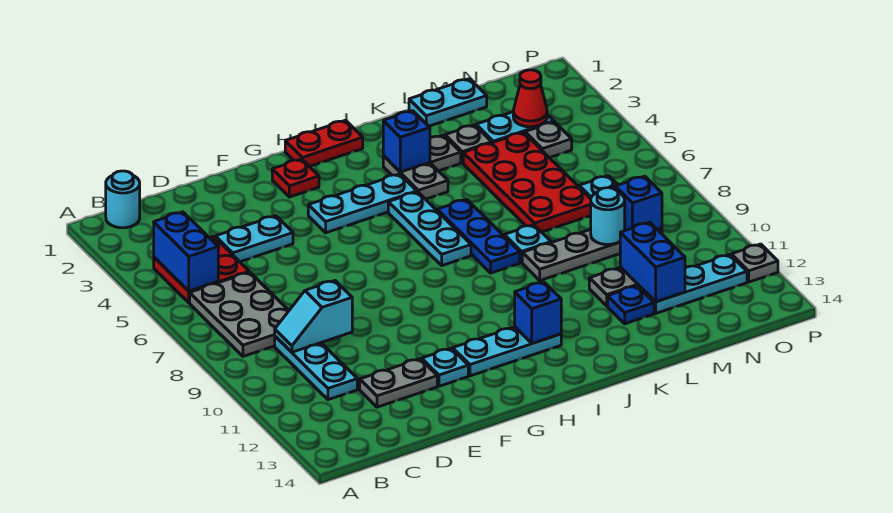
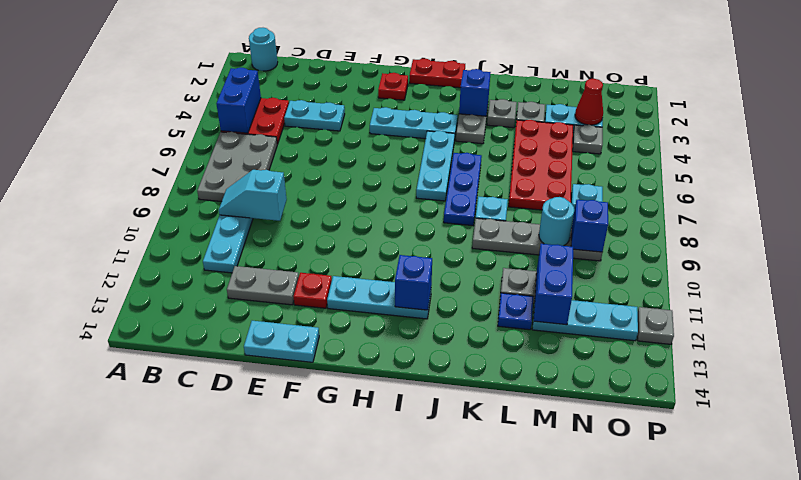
cyan plate F12 level 1 -> red plate F12 level 1
cyan plate L1:M1 level 1 -> cyan plate E14:F14 level 1

